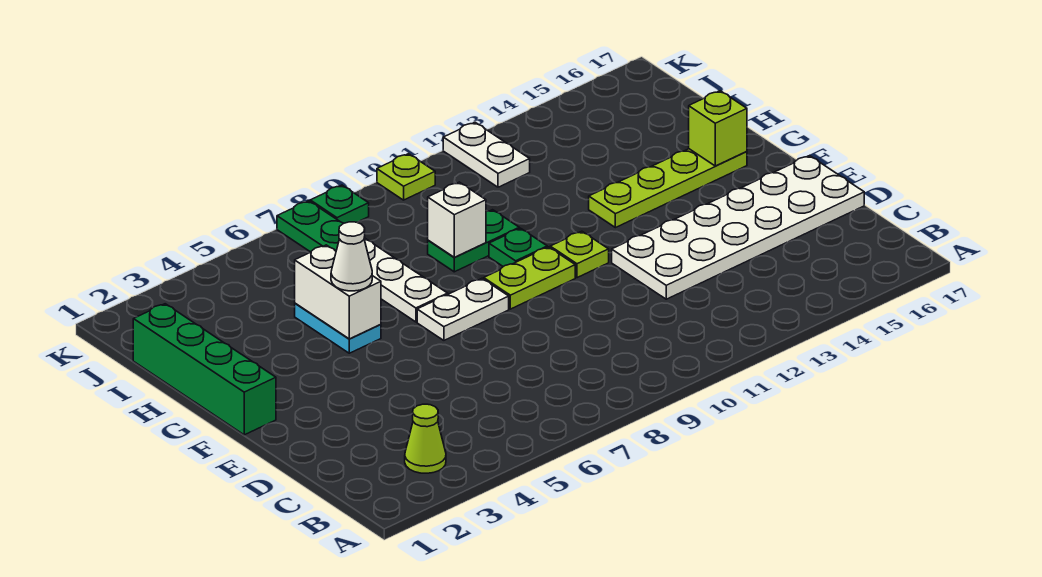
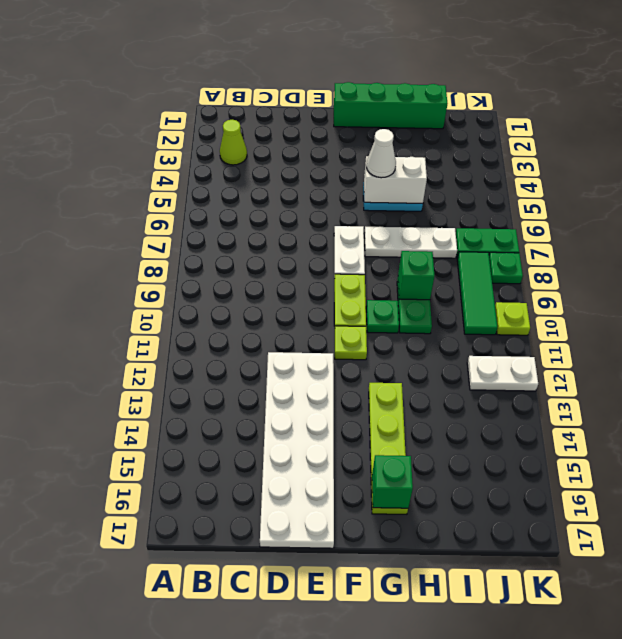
lime brick G16 level 2 -> green brick G16 level 2
white brick H9 level 2 -> green brick H9 level 2
none -> green tile J8:J10 level 1

